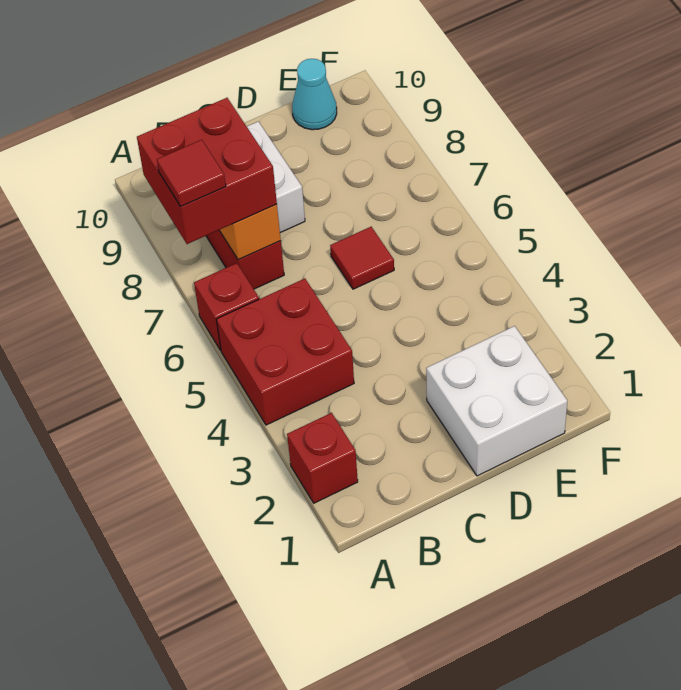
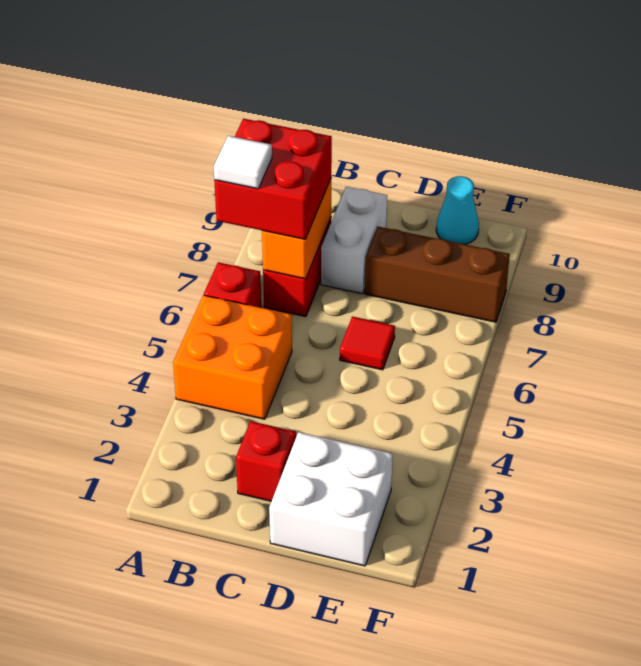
red brick A2 level 1 -> red brick C2 level 1
red brick A4:B5 level 1 -> orange brick A4:B5 level 1
red tile A7 level 4 -> white tile A7 level 4
none -> brown brick D8:F8 level 1

